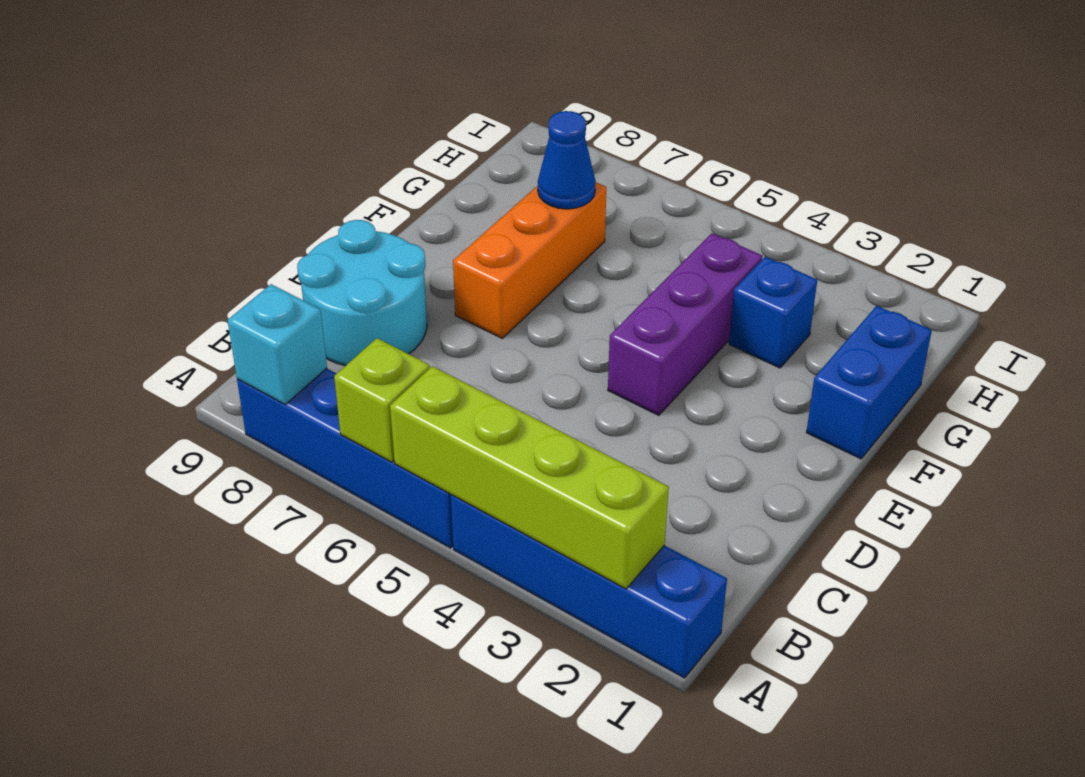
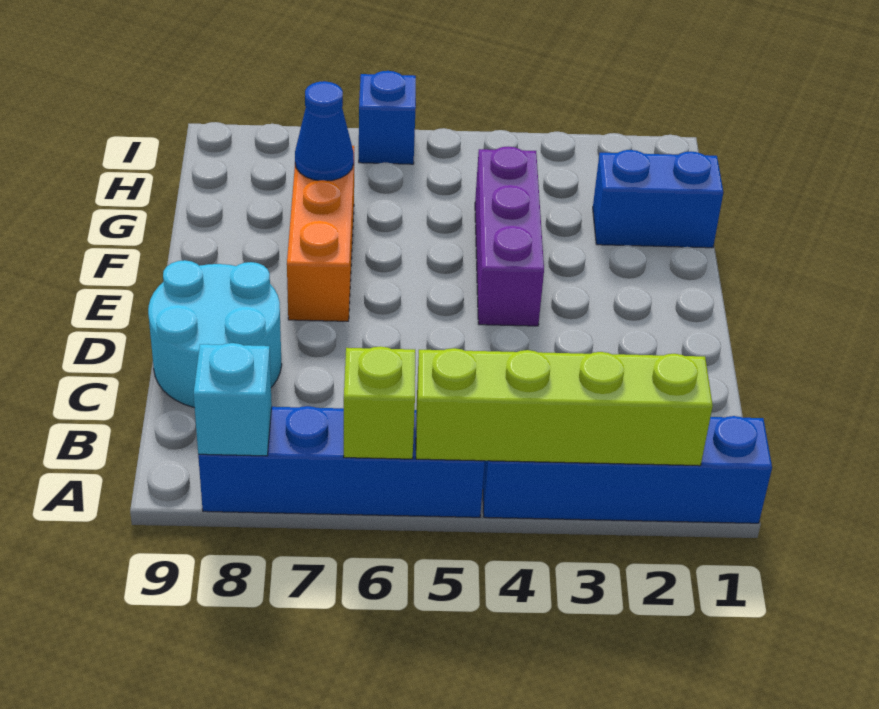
blue brick F1:G1 level 1 -> blue brick G1:G2 level 1
blue brick G3 level 1 -> blue brick I6 level 1

